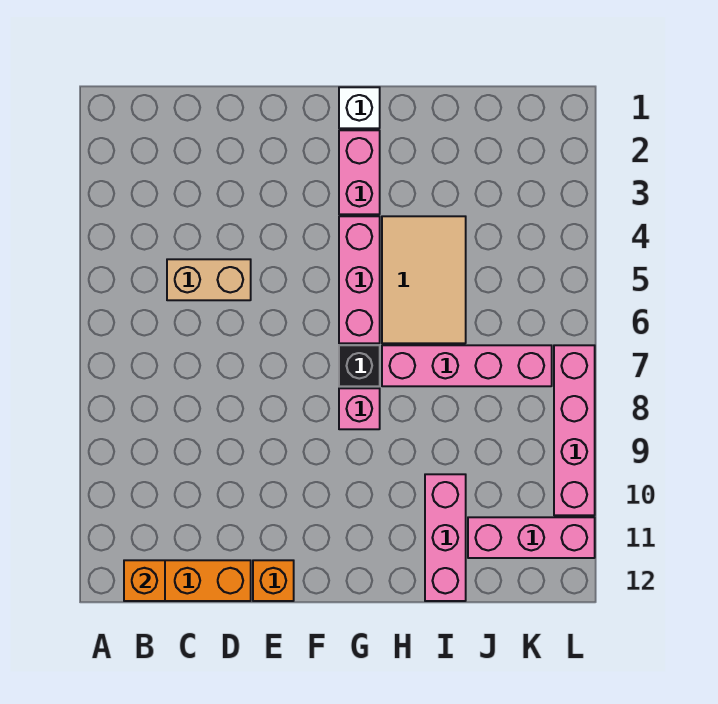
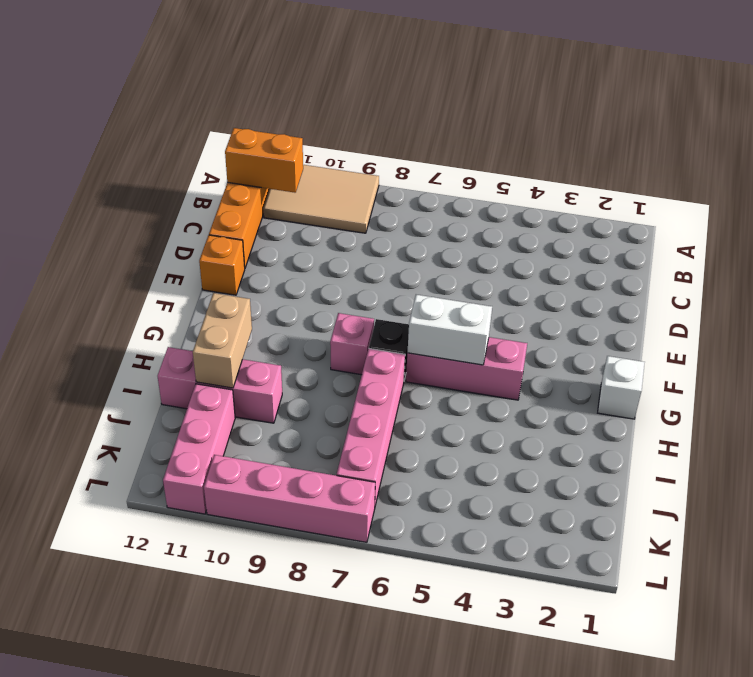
orange brick B12 level 2 -> orange brick B11:B12 level 2
tan brick C5:D5 level 1 -> tan brick H11:I11 level 2
pink brick G2:G3 level 1 -> none
none -> white brick G5:G6 level 2
tan tile H4:I6 level 1 -> tan tile A9:B11 level 1

